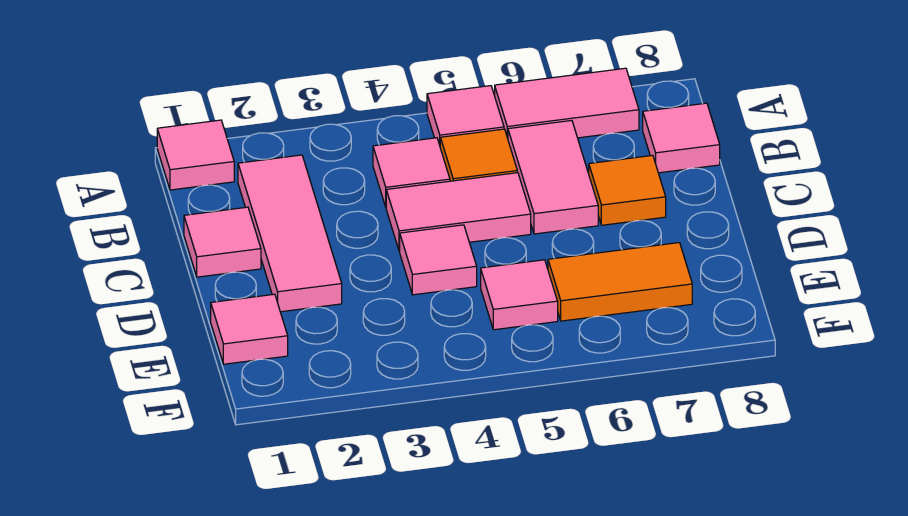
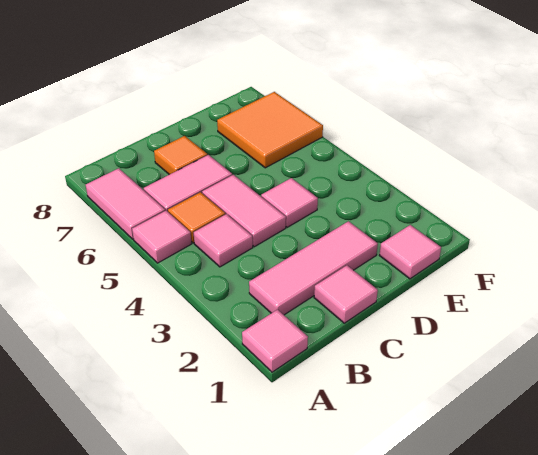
pink tile B8 level 1 -> none
pink tile E5 level 1 -> none
orange tile E6:E7 level 1 -> orange tile E6:F7 level 1

